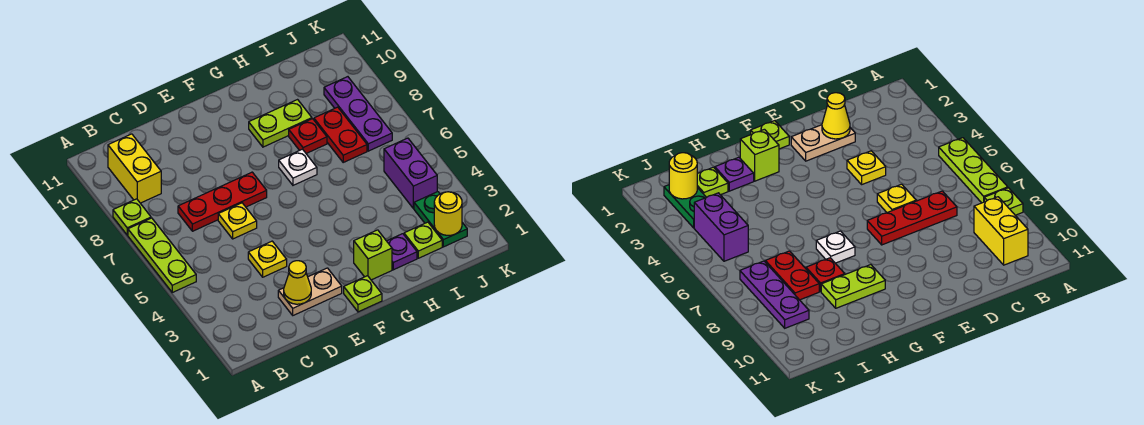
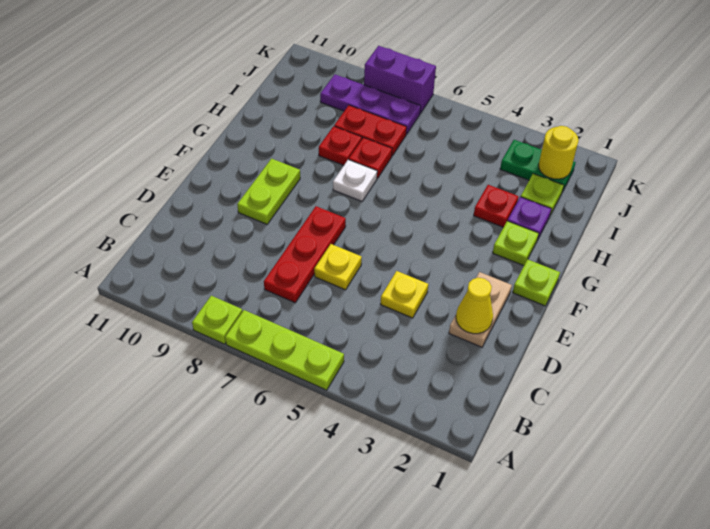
yellow brick B9:B10 level 1 -> none
lime brick G2 level 1 -> lime plate G2 level 1
lime plate G9:H9 level 1 -> lime plate E9:F9 level 1
none -> red plate H3 level 1
none -> red plate H7 level 1
purple brick J4:J5 level 1 -> purple brick K7:K8 level 1

